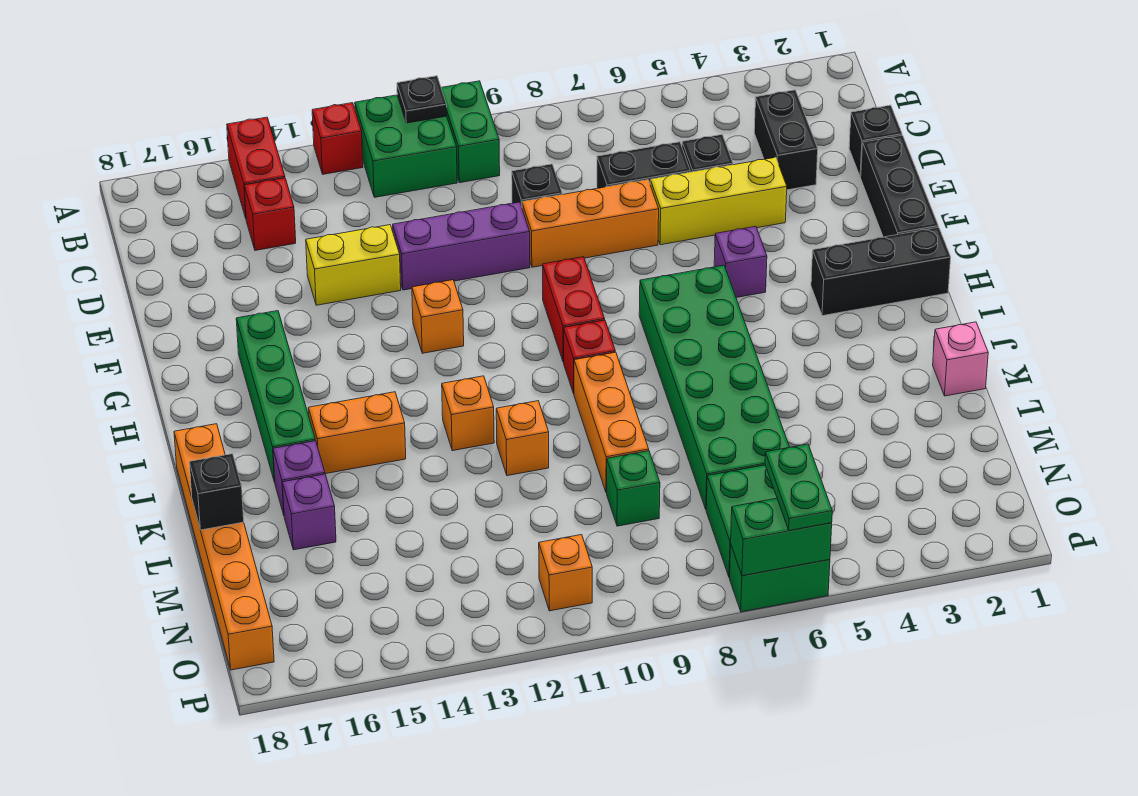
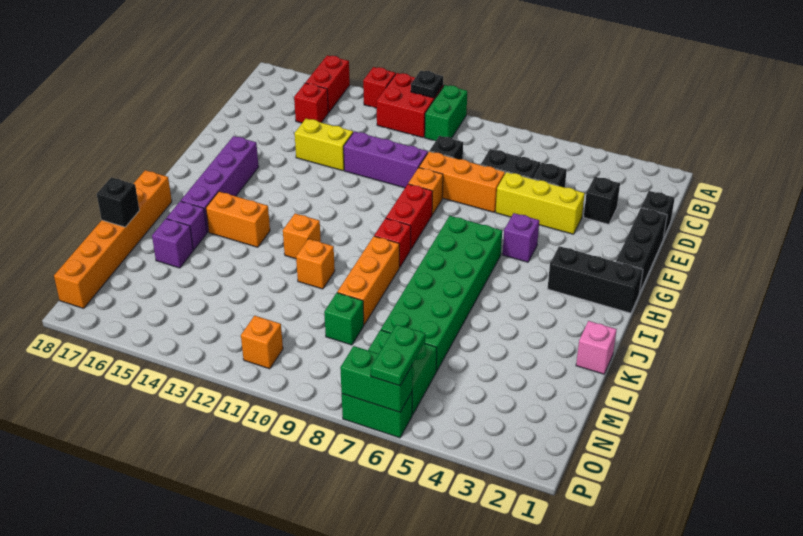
green brick A11:B12 level 1 -> red brick A11:B12 level 1
black brick C3:D3 level 1 -> black brick D3 level 1
orange brick G12 level 1 -> orange brick F9 level 1
green brick G16:J16 level 1 -> purple brick G16:J16 level 1

